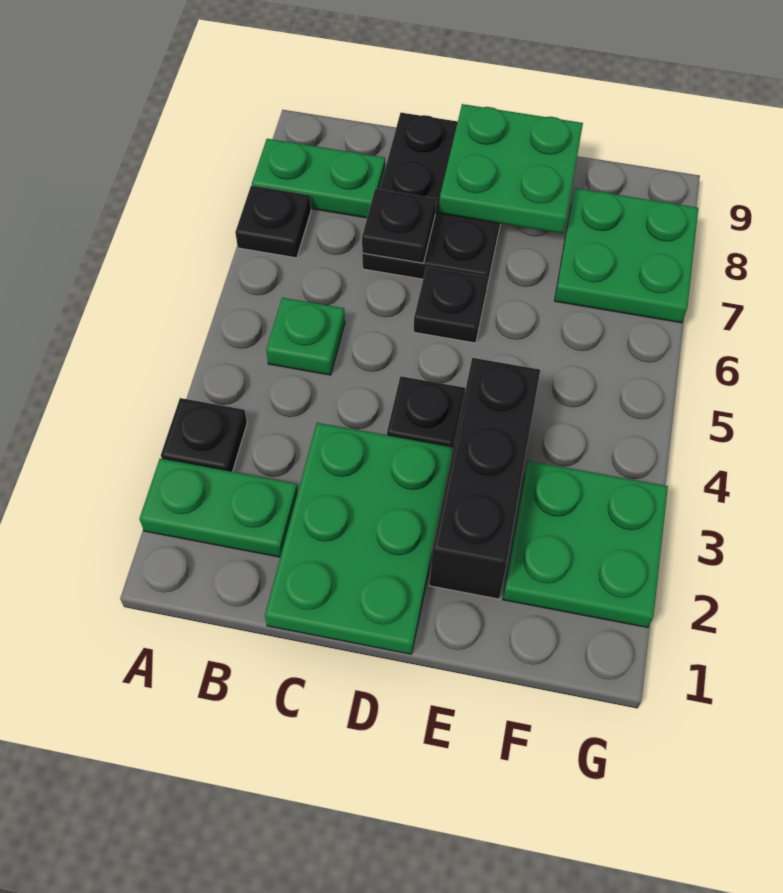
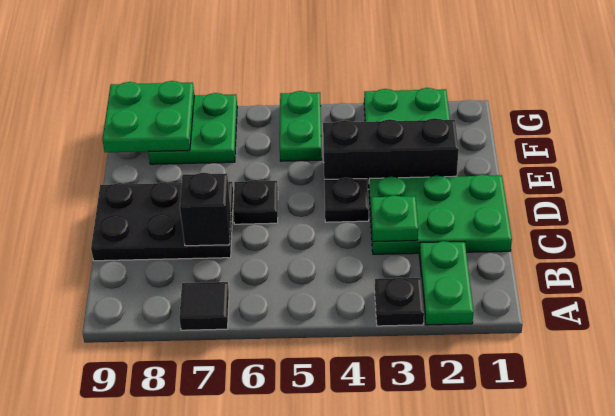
black plate A7 level 1 -> black tile A7 level 1
green plate A8:B8 level 1 -> green plate F5:G5 level 1
green plate B5 level 1 -> green plate C3 level 2
black plate C7 level 2 -> black brick C7 level 2
green plate D8:E9 level 2 -> green plate F8:G9 level 2

